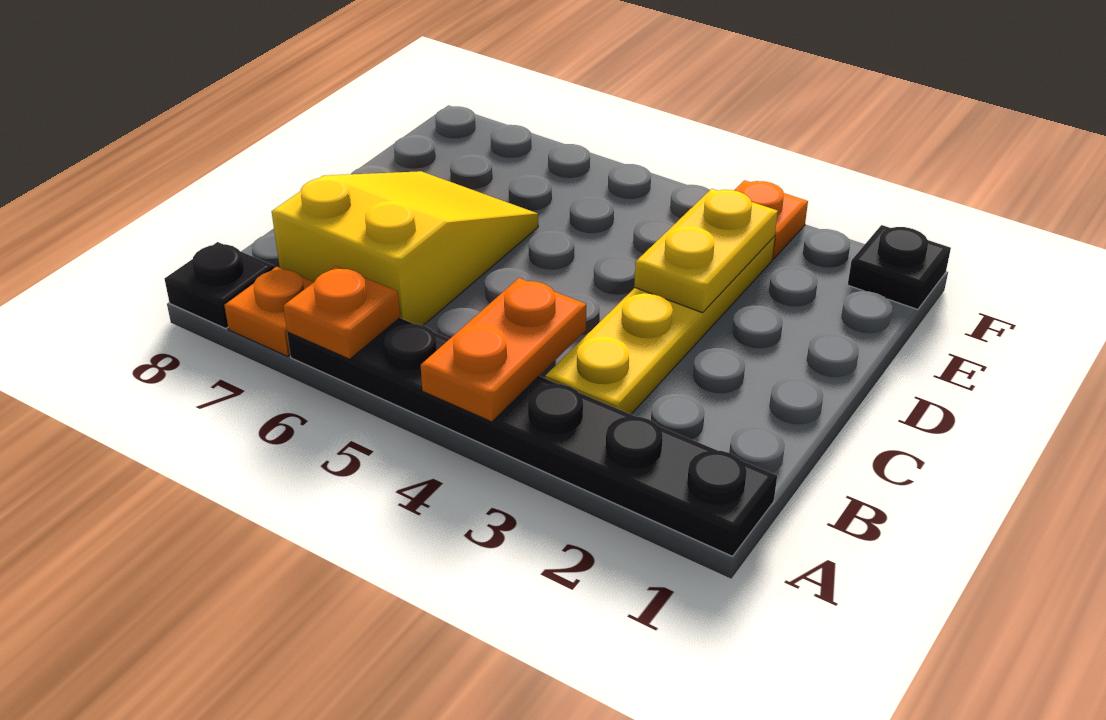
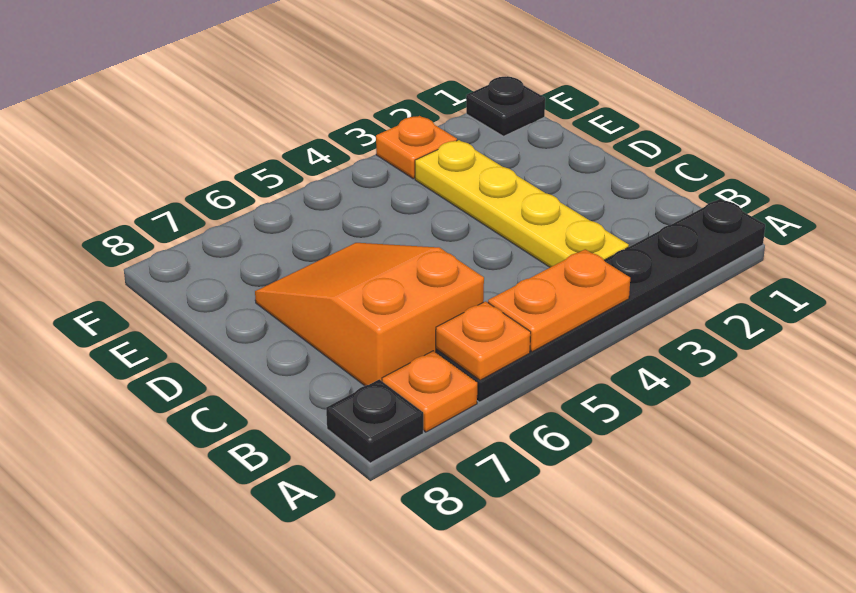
orange plate A4:B4 level 2 -> orange plate A4:A5 level 2
yellow slope B6:D7 level 1 top B -> orange slope B6:D7 level 1 top B
yellow plate D3:E3 level 2 -> none

